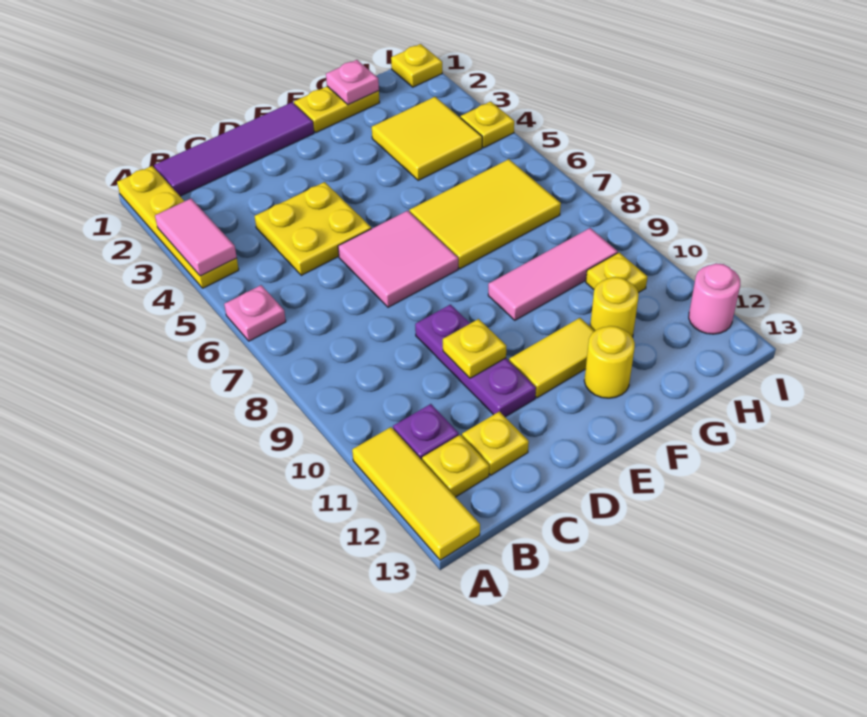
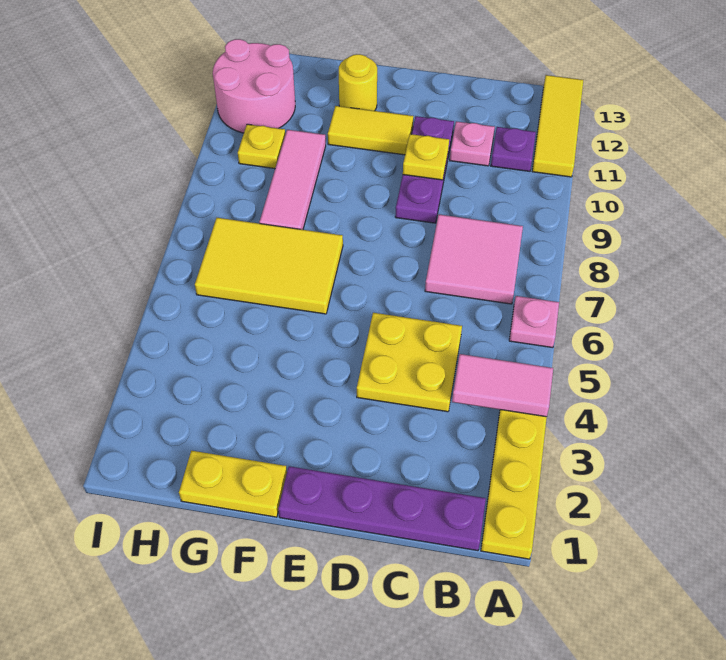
pink tile A3:A4 level 2 -> pink tile A4:B4 level 2
purple tile B1:E1 level 1 -> purple plate B1:E1 level 1
yellow plate B12 level 1 -> none
yellow plate C12 level 1 -> none
pink tile D6:E7 level 1 -> pink tile B7:C8 level 1
pink tile F9:H9 level 1 -> pink tile G8:G10 level 1
pink plate G1 level 2 -> pink plate C11 level 1
yellow tile G3:H4 level 1 -> none
yellow round brick G11 level 1 -> none
yellow plate I1 level 1 -> none
yellow plate I4 level 1 -> none
pink round brick I12 level 1 -> pink round brick H11:I12 level 1

